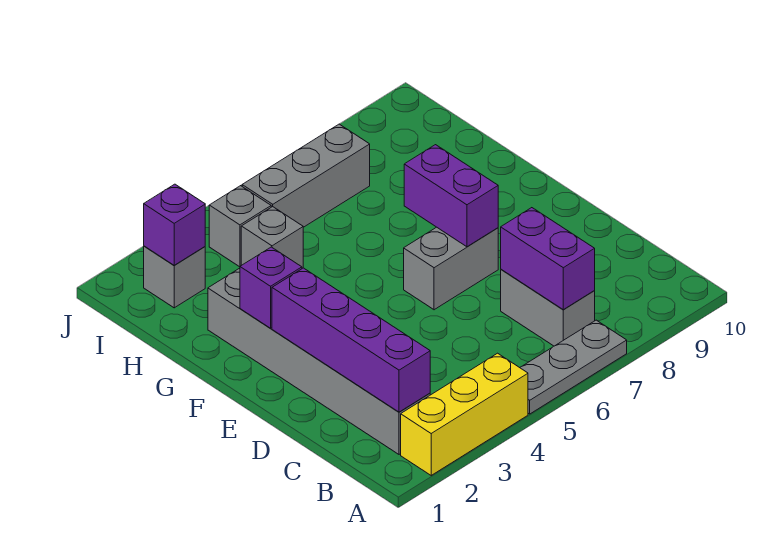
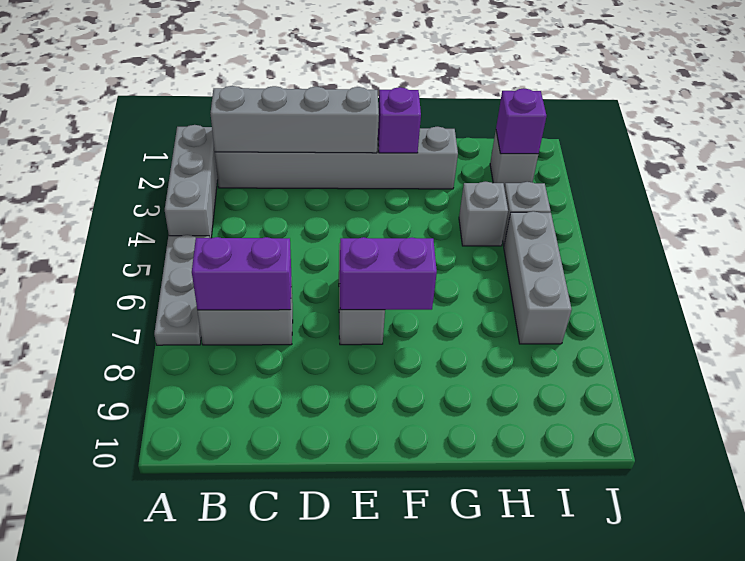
yellow brick A2:A4 level 1 -> grey brick A2:A4 level 1
purple brick B2:E2 level 2 -> grey brick B2:E2 level 2

